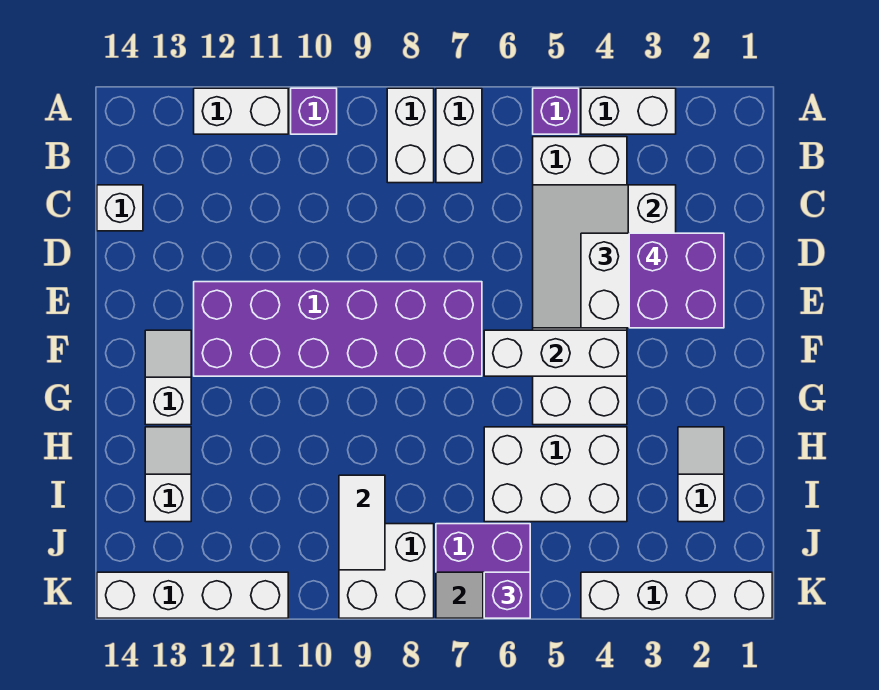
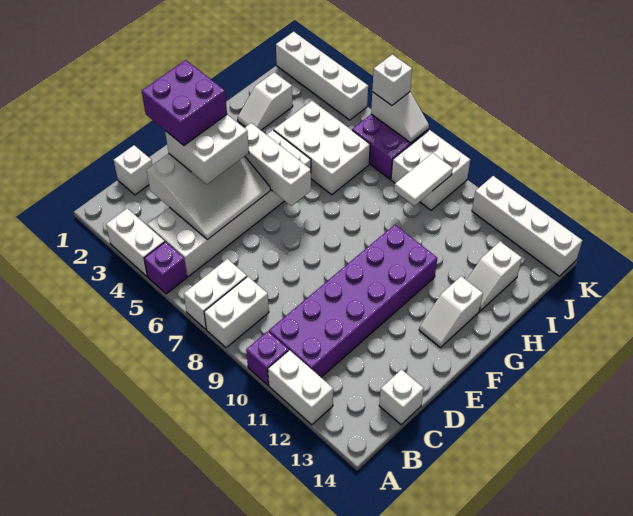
none -> white brick C1 level 1
purple brick E7:F12 level 1 -> purple brick B10:G11 level 1
purple brick K6 level 3 -> white brick K6 level 3

